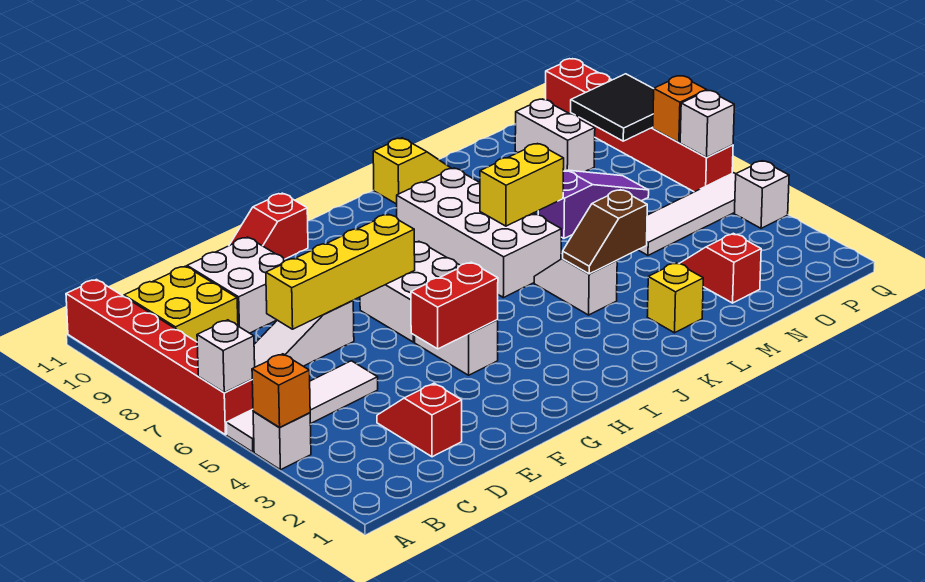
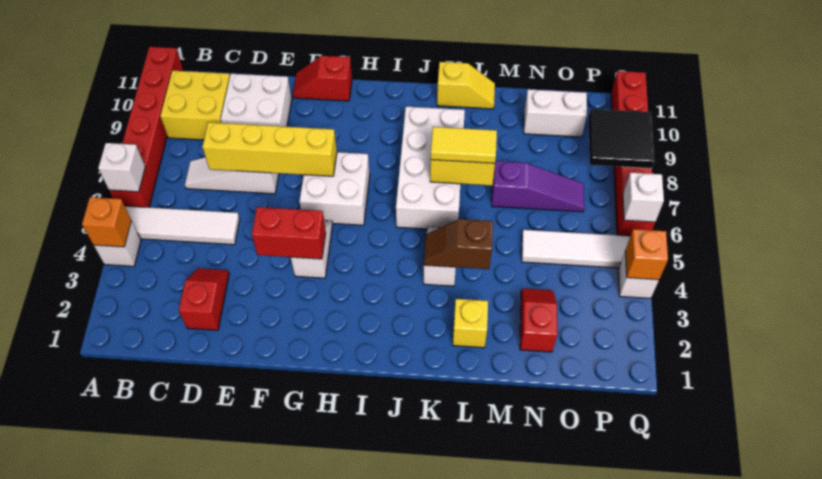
none -> yellow tile K7:L7 level 3
white brick O9:O10 level 1 -> white brick N10:O10 level 1
orange brick Q7 level 2 -> orange brick Q4 level 2

